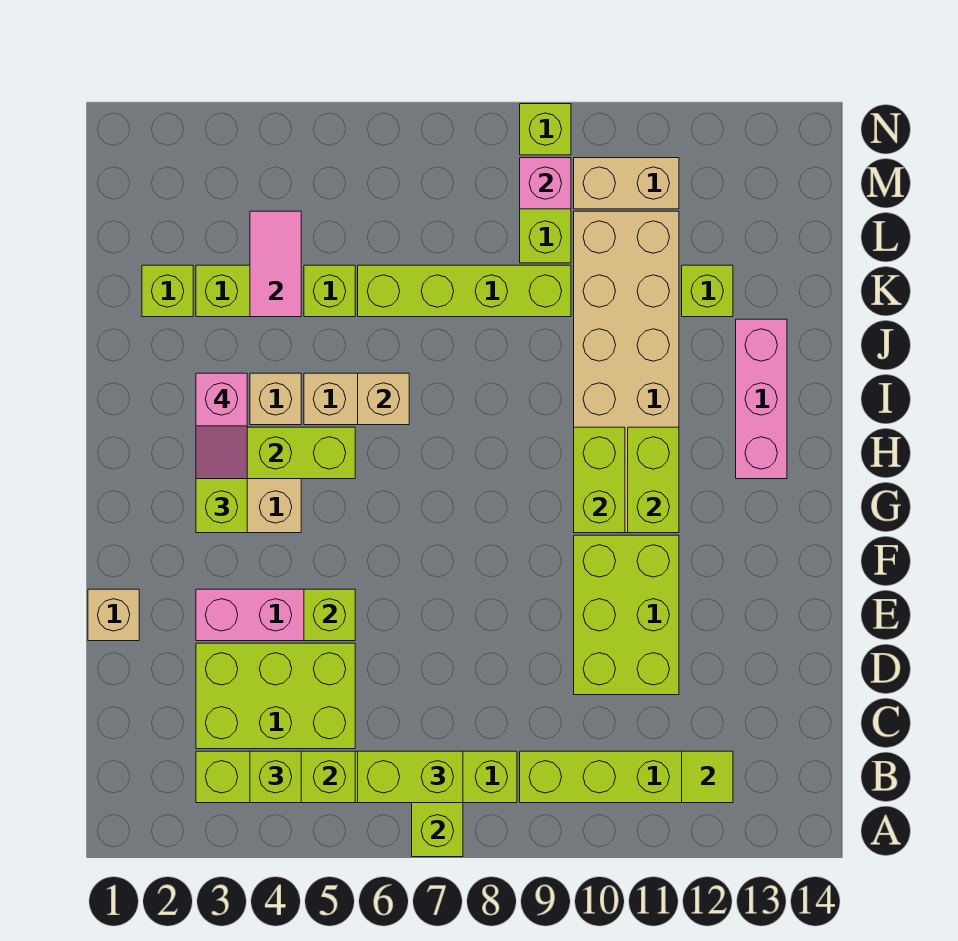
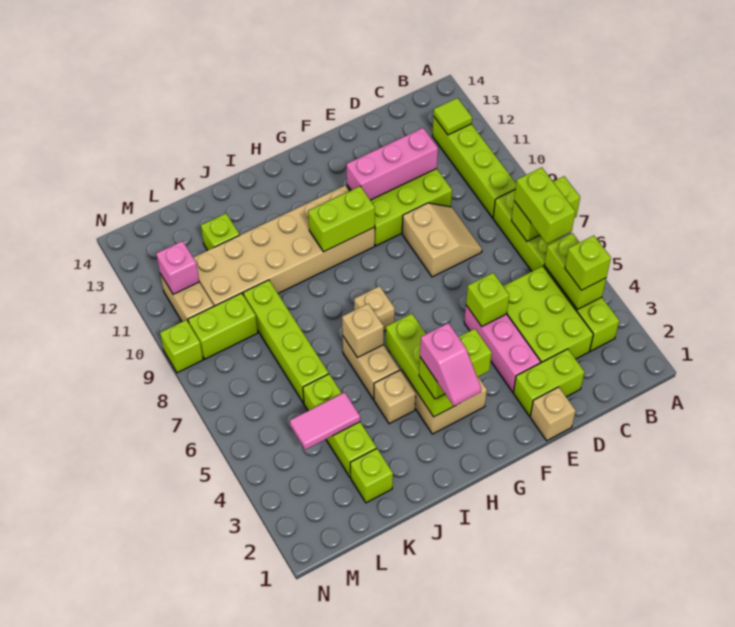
none -> tan slope D8:E9 level 1 top E
lime brick G11:H11 level 2 -> lime brick D2:E2 level 1
pink slope H3:I3 level 4 top I -> pink slope H2:H3 level 4 top 3
none -> tan brick H7 level 1
pink brick H13:J13 level 1 -> pink brick D11:F11 level 2
pink brick M9 level 2 -> pink brick M11 level 2

